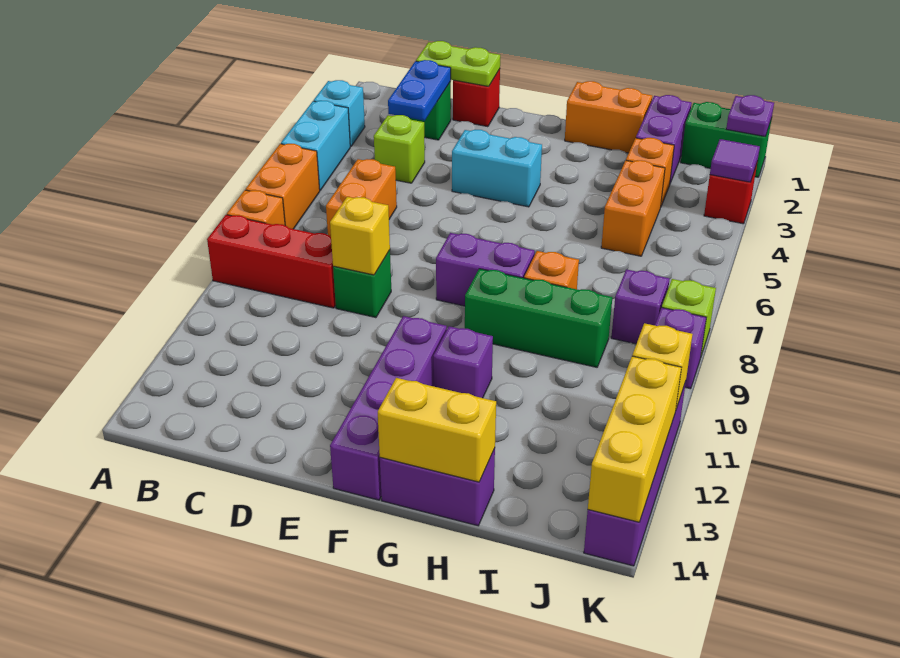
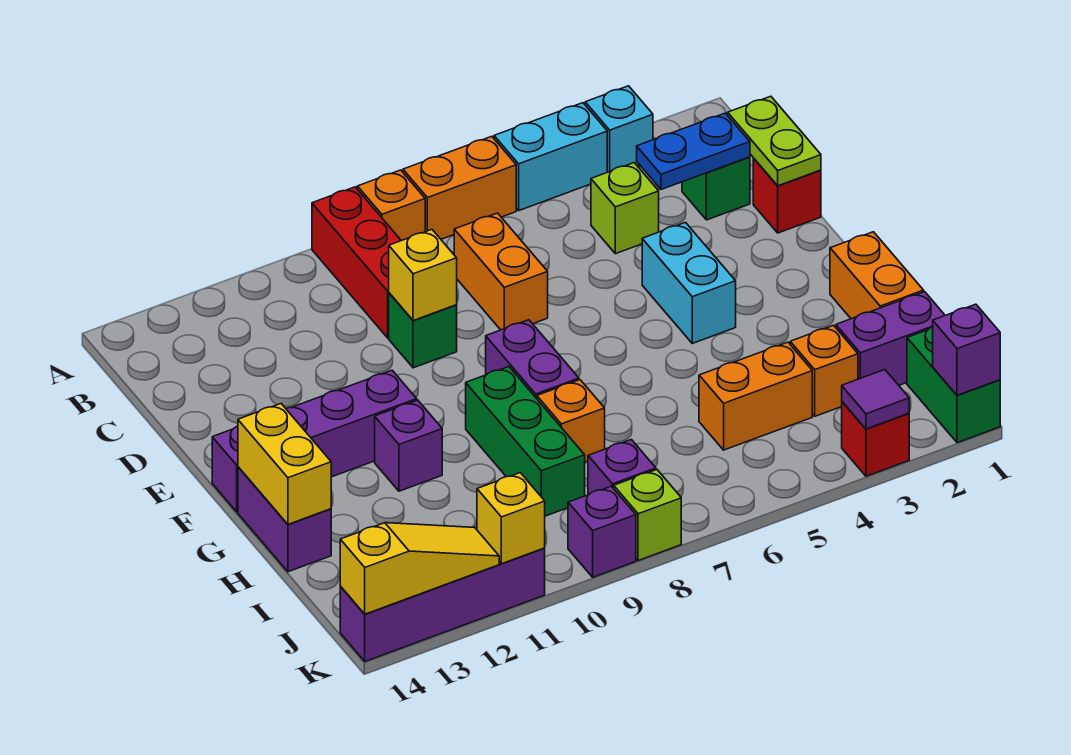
orange brick C6:C7 level 1 -> orange brick C7:D7 level 1
purple plate K1 level 2 -> purple brick K1 level 2
yellow brick K12:K14 level 2 -> yellow slope K12:K14 level 2 top 14

